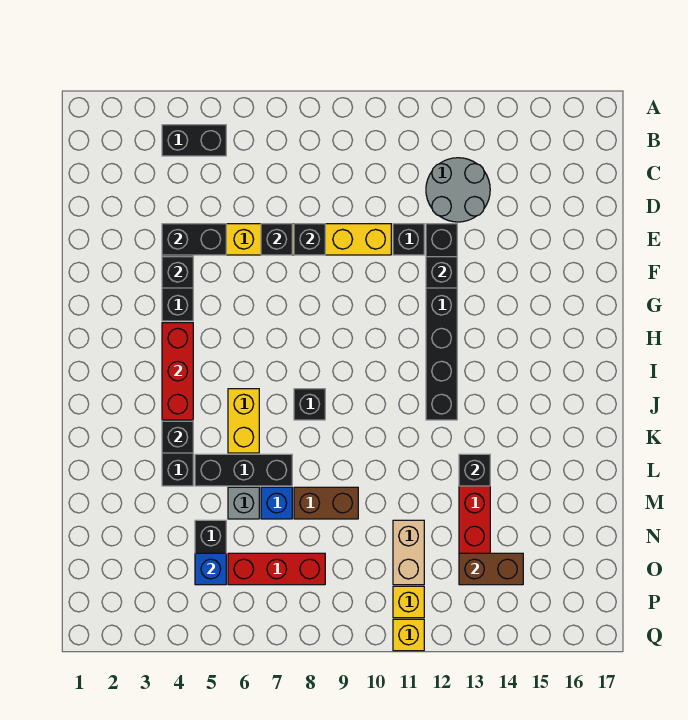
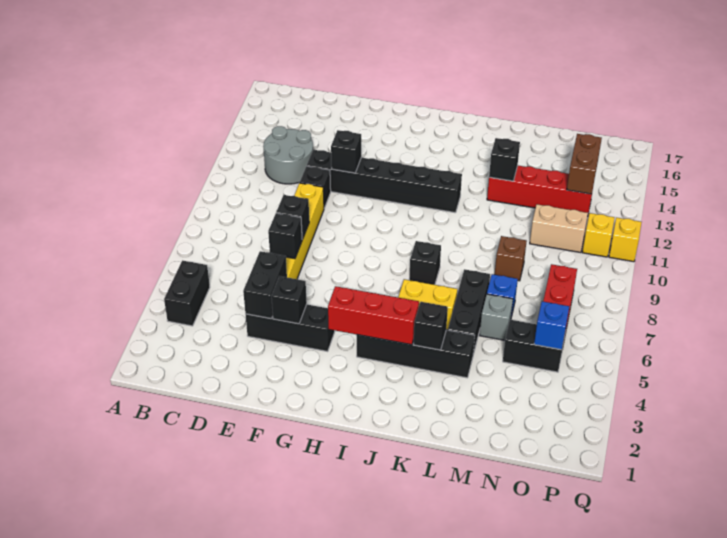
brown brick M8:M9 level 1 -> brown brick M9 level 1

